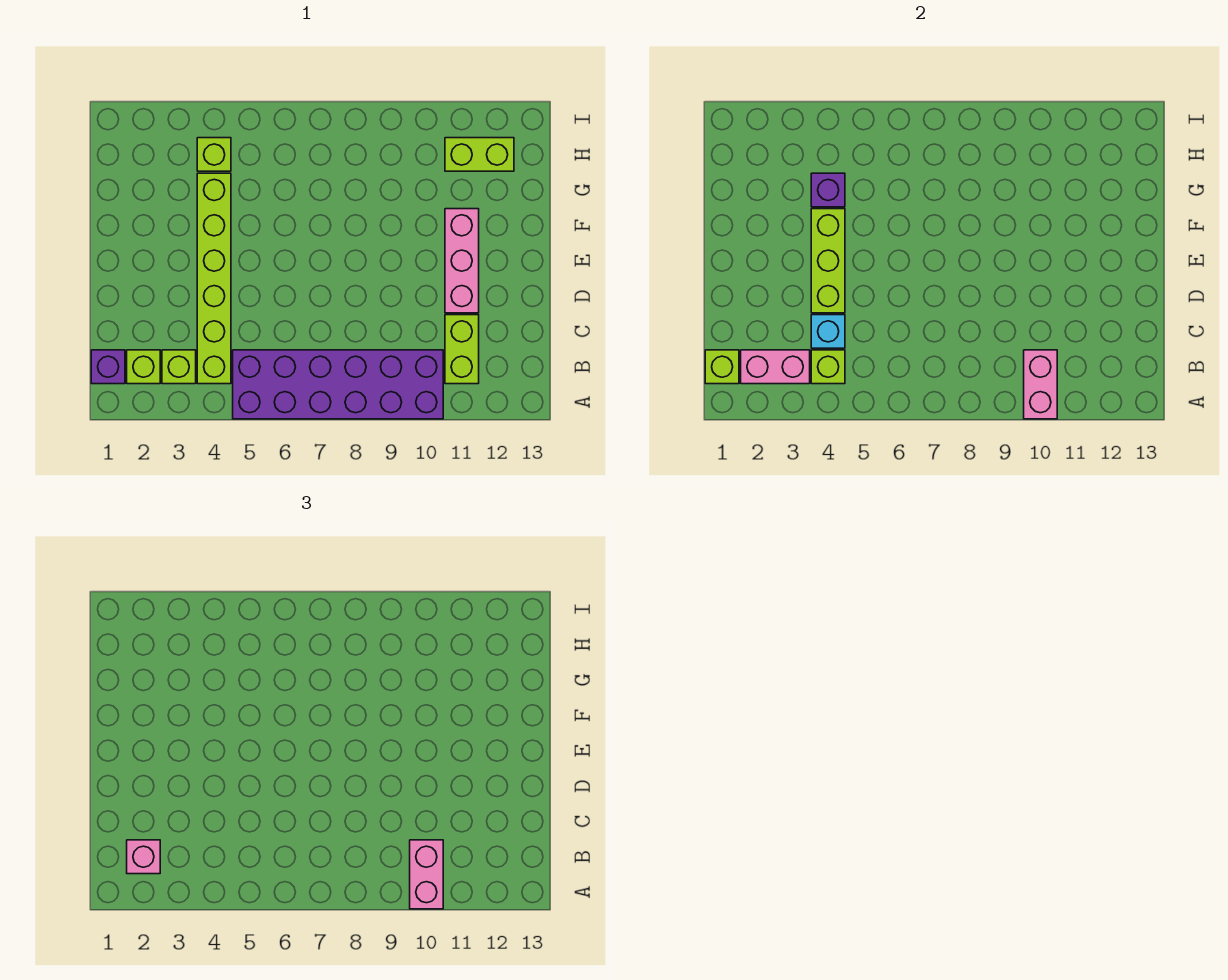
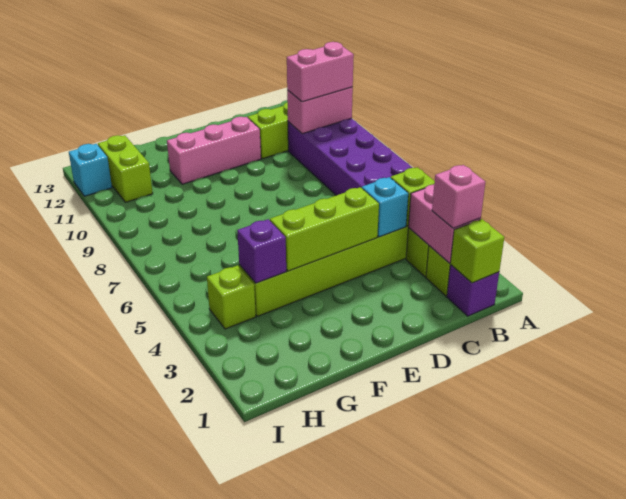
none -> cyan brick I12 level 1

